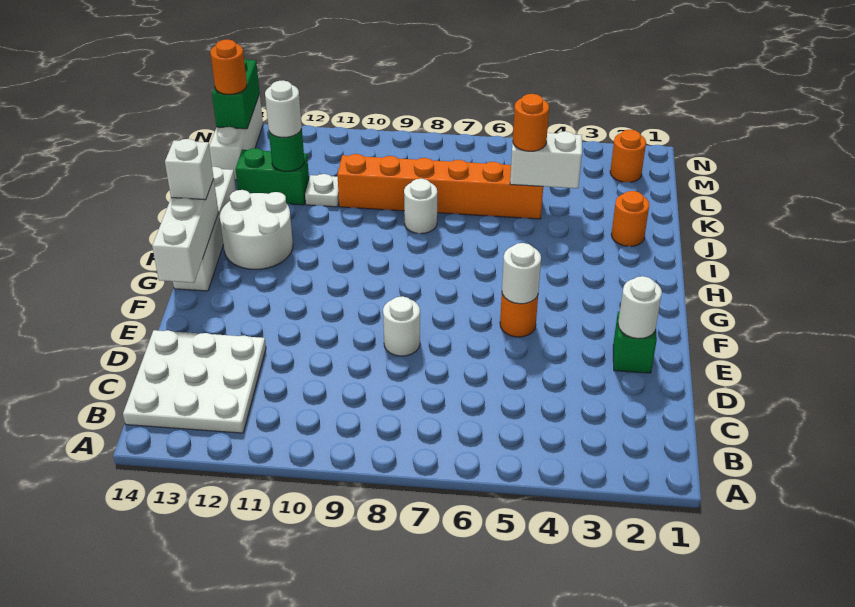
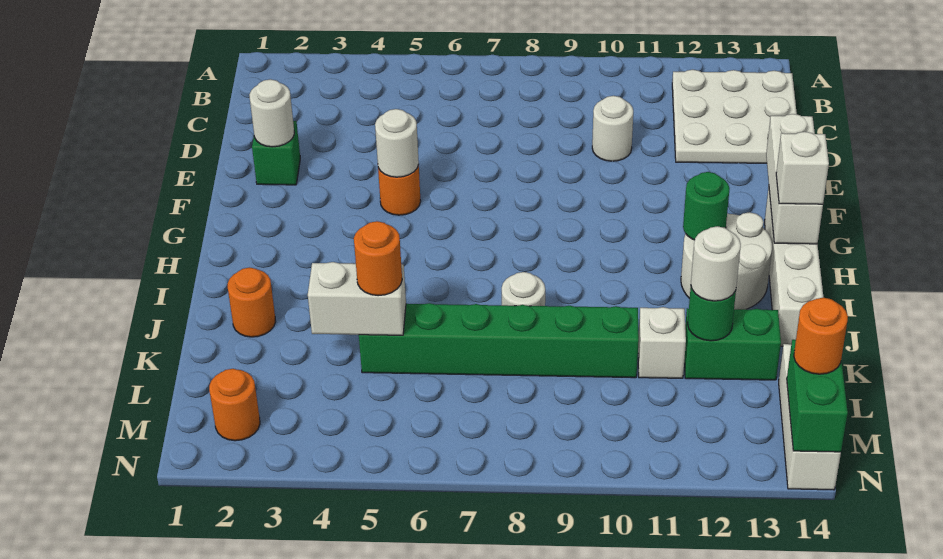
white round brick E8 level 1 -> white round brick D10 level 1
none -> green round brick H12 level 2
orange brick K5:K10 level 1 -> green brick K5:K10 level 1
white plate K11 level 1 -> white brick K11 level 1

